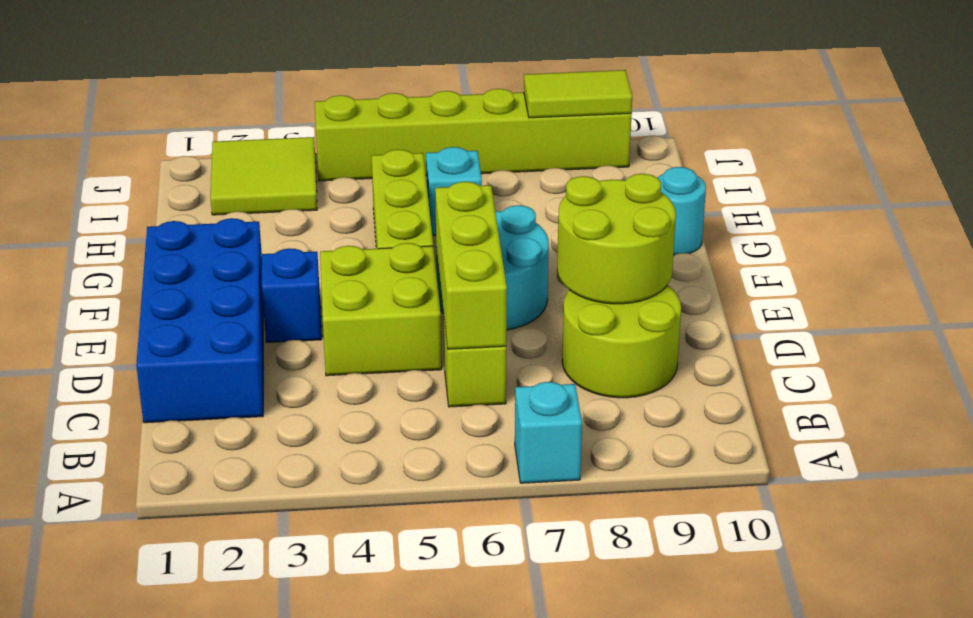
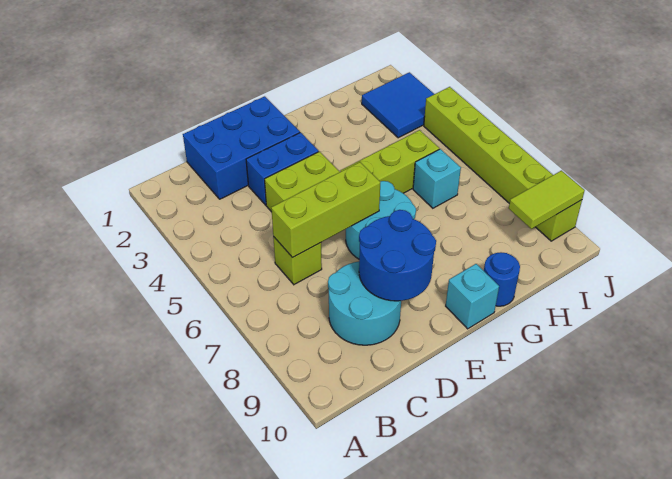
cyan brick A7 level 1 -> cyan brick F10 level 1
blue brick C1:F2 level 1 -> blue brick C1:E2 level 1
lime round brick C8:D9 level 1 -> cyan round brick C8:D9 level 1
lime round brick D8:E9 level 2 -> blue round brick D8:E9 level 2
blue brick E3 level 1 -> blue brick D3:E3 level 1
cyan round brick G10 level 1 -> blue round brick G10 level 1
lime tile I2:J3 level 1 -> blue tile I2:J3 level 1
lime tile J8:J9 level 2 -> lime tile I9:J9 level 2

